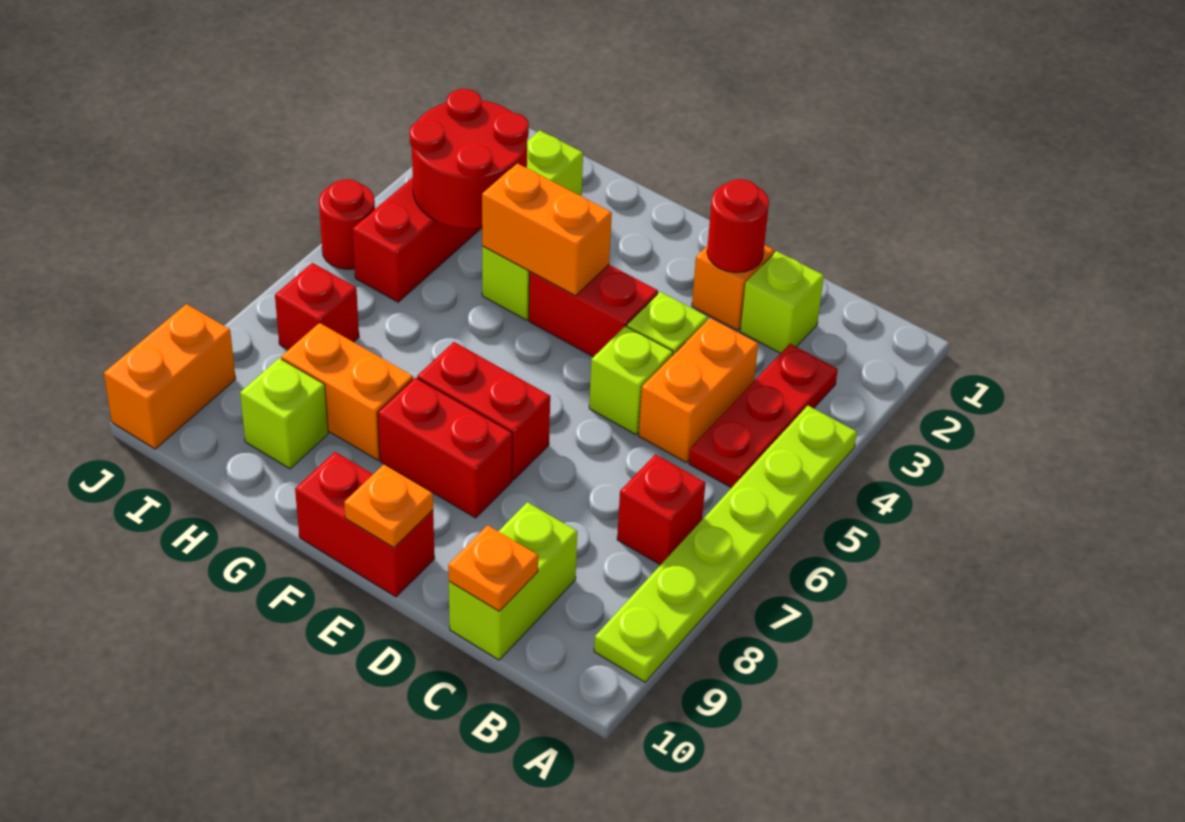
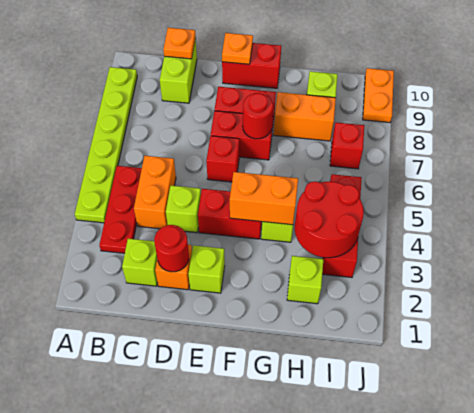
red brick B7 level 1 -> red brick E6 level 1
lime brick D5 level 1 -> lime brick E2 level 1
red round brick J5 level 1 -> red round brick F7 level 2
orange brick J9:J10 level 1 -> orange plate J9:J10 level 1

